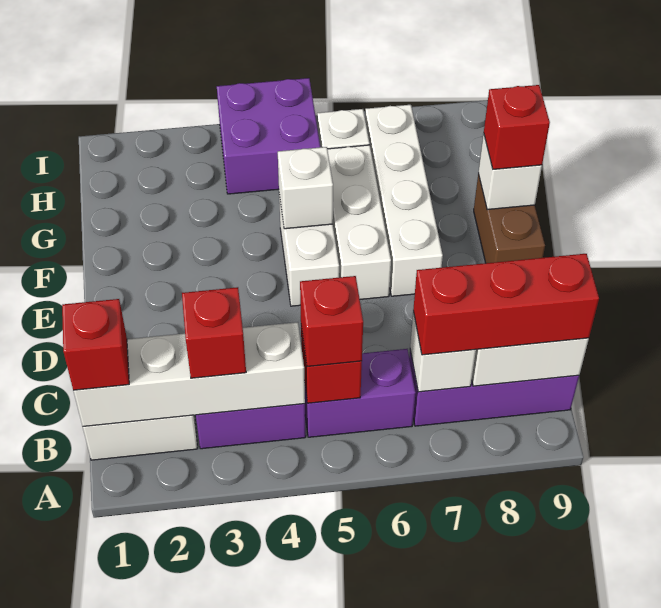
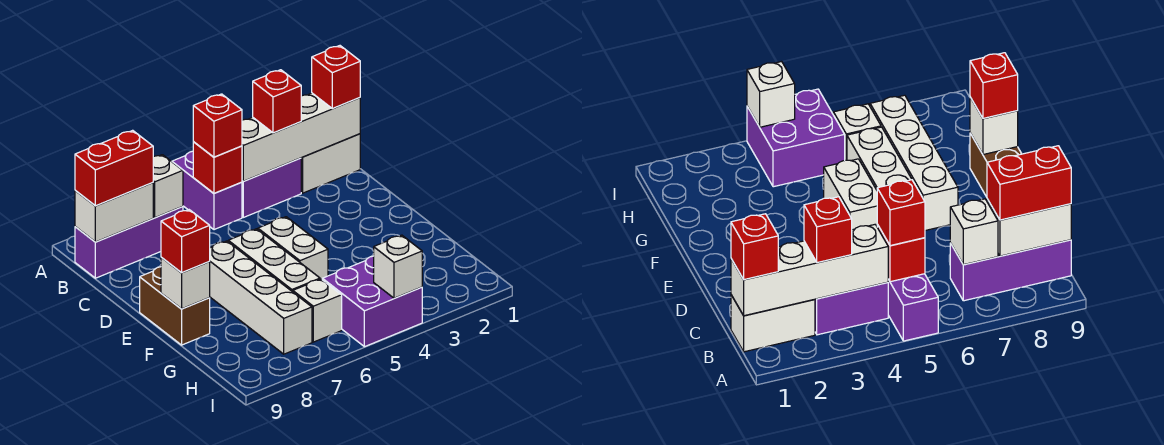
purple brick B5:B6 level 1 -> purple brick A5:B5 level 1
red brick B7:B9 level 3 -> red brick B8:B9 level 3
white brick F5 level 2 -> white brick I4 level 2

